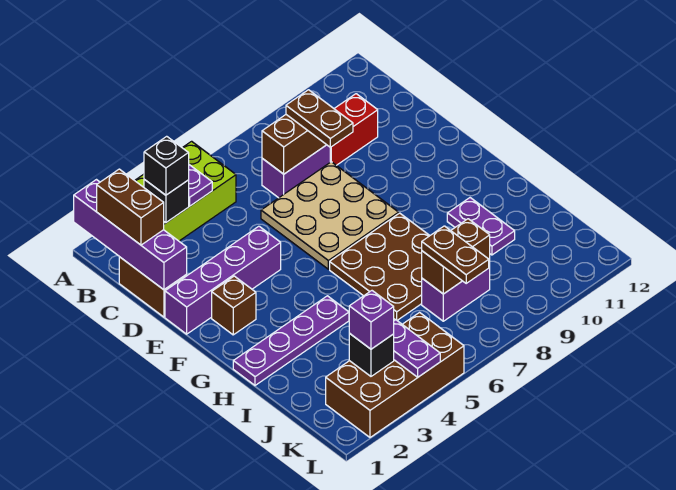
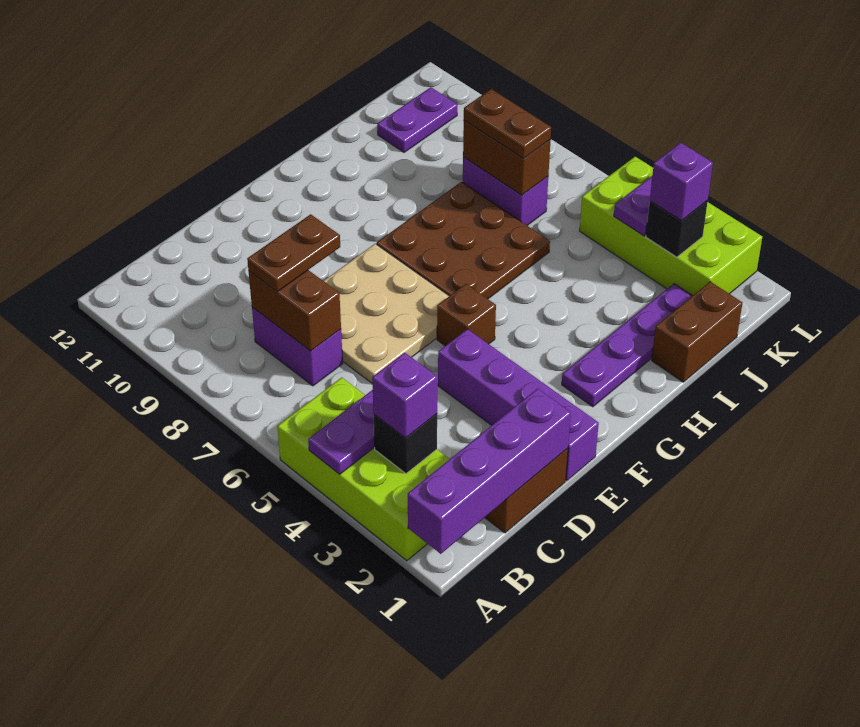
brown brick B1:C1 level 3 -> brown brick I1:J1 level 1
black brick B3 level 3 -> purple brick B3 level 3
red brick C9:C10 level 1 -> none
brown brick F2 level 1 -> brown brick F5 level 1
purple plate H1:H4 level 1 -> purple plate G2:J2 level 1
purple plate H10:I10 level 1 -> purple plate J11:K11 level 1
brown plate J7:K7 level 3 -> brown plate J7:J8 level 3
brown brick K2:L5 level 1 -> lime brick K2:L5 level 1

